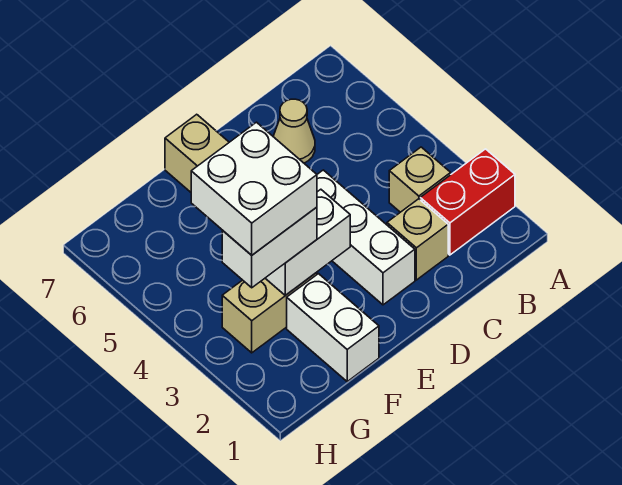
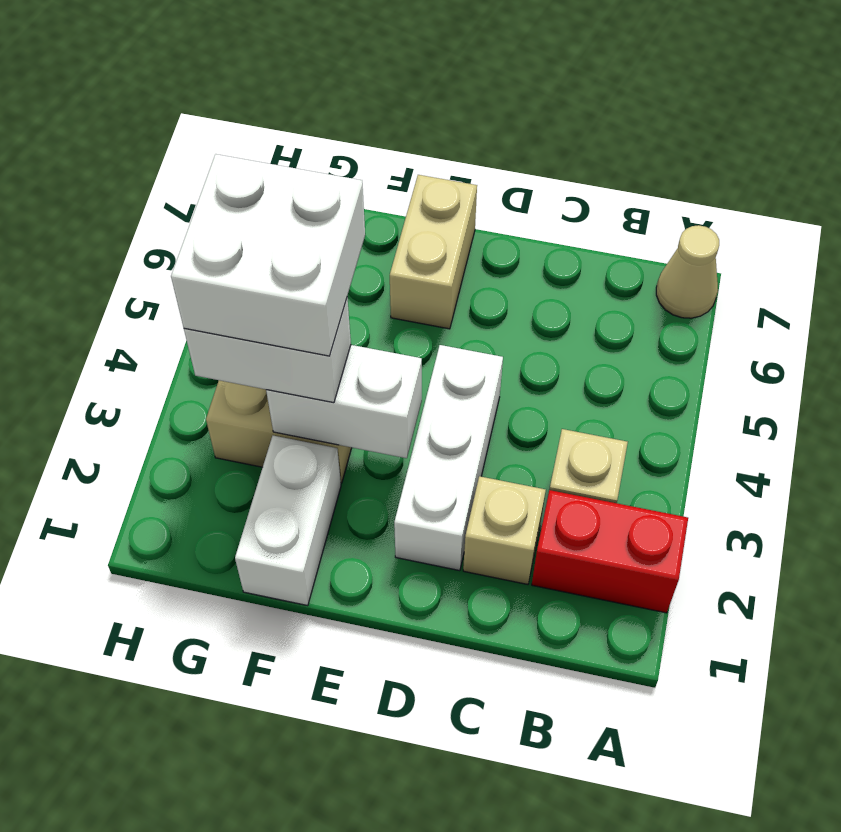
tan cone C6 level 1 -> tan cone A7 level 1

